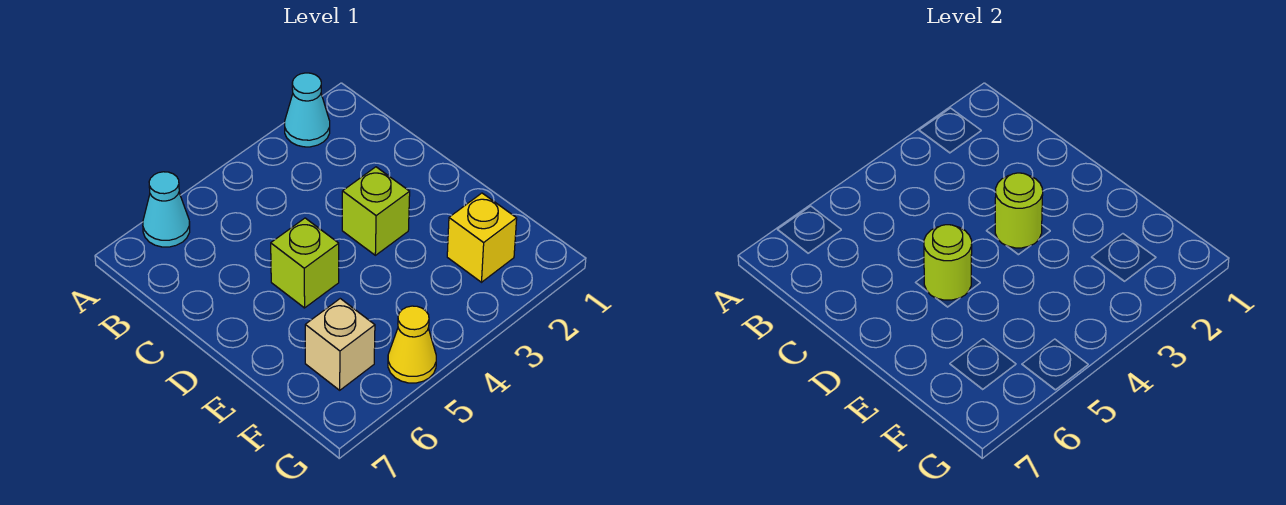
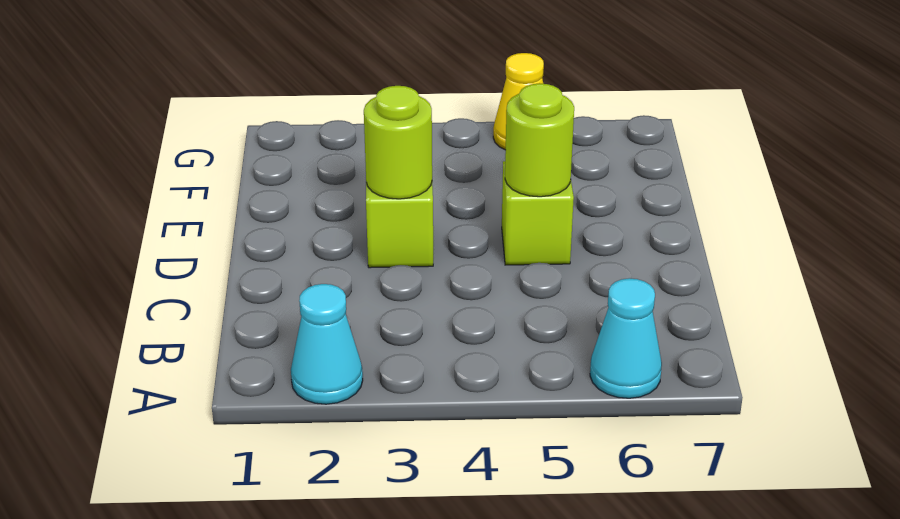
yellow brick F2 level 1 -> none
tan brick F6 level 1 -> none

